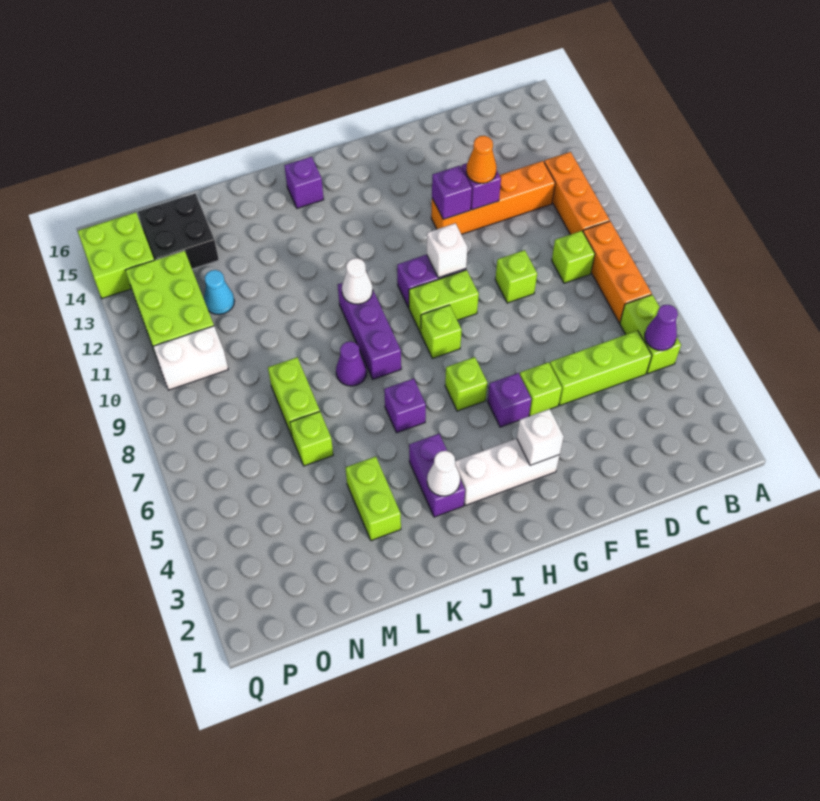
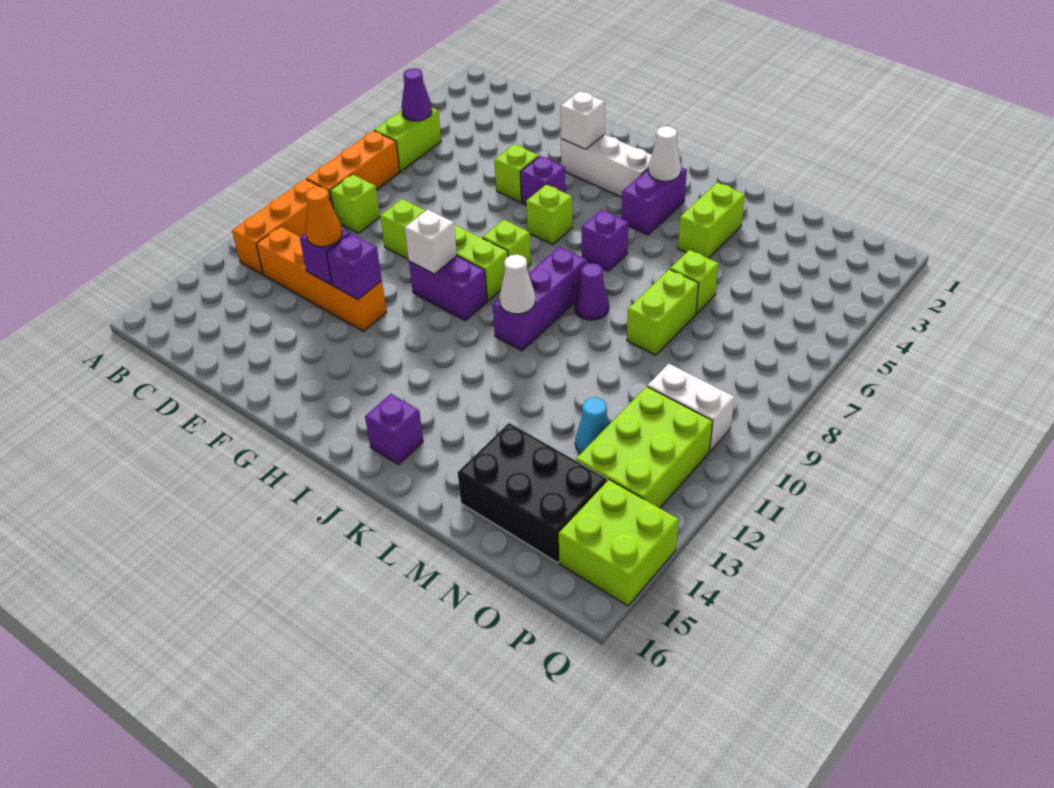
lime brick C5:E5 level 1 -> none
black brick N14:O15 level 1 -> black brick M14:O15 level 1

